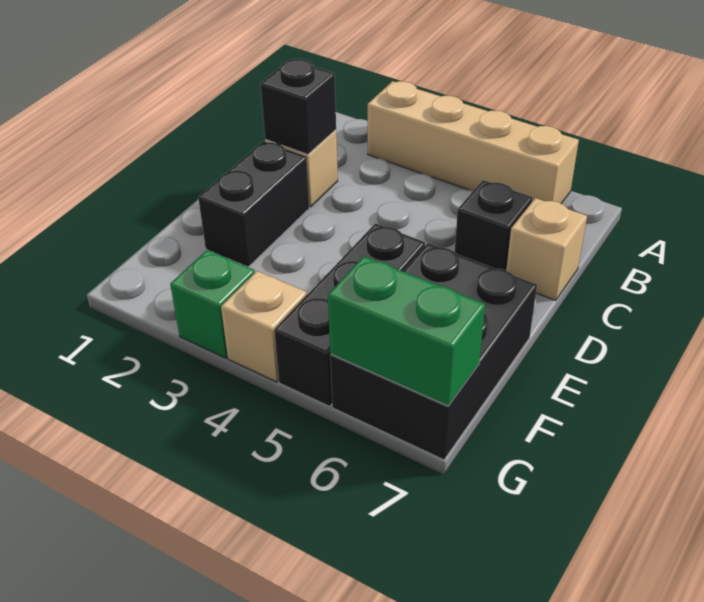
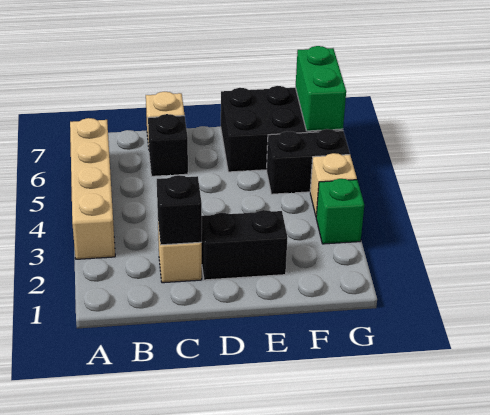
black brick E5:G5 level 1 -> black brick F5:G5 level 1

